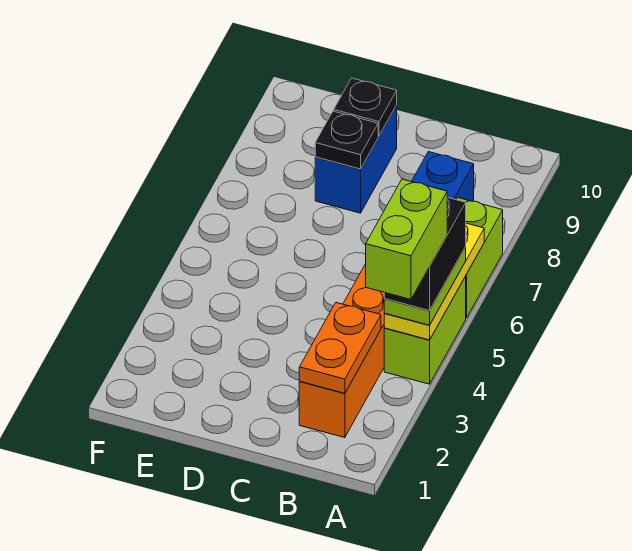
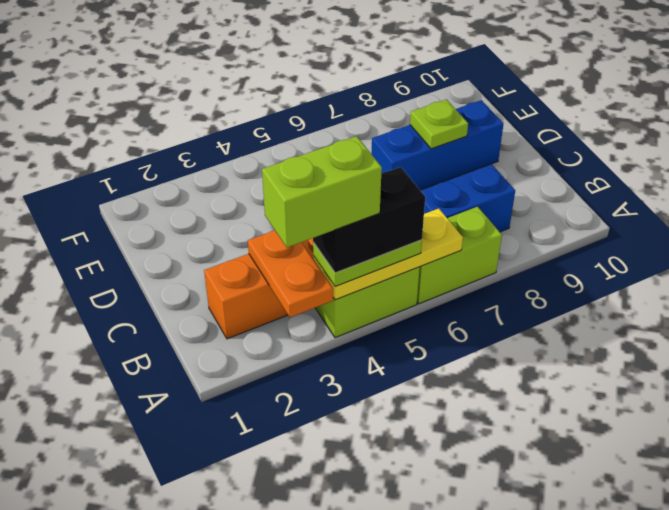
orange plate B2:B3 level 2 -> orange plate A3:B3 level 2
blue brick D8:D9 level 1 -> blue brick D7:D9 level 1
black plate D8 level 2 -> lime plate D8 level 2
black plate D9 level 2 -> none

